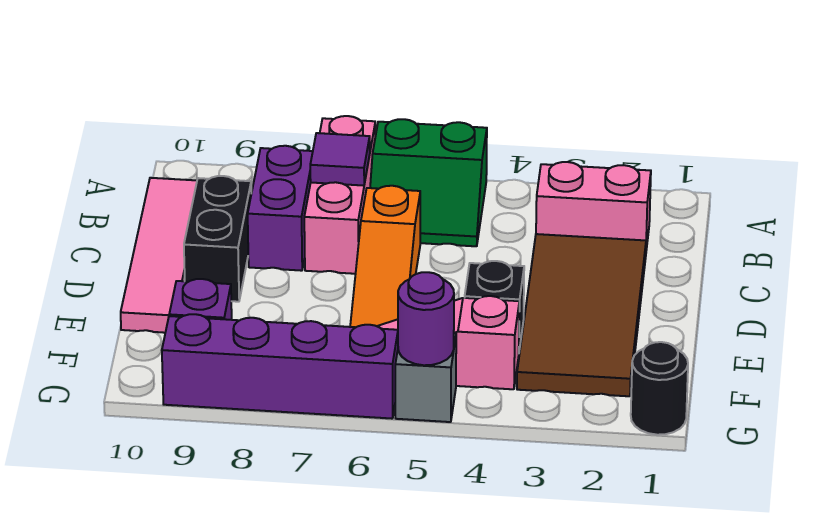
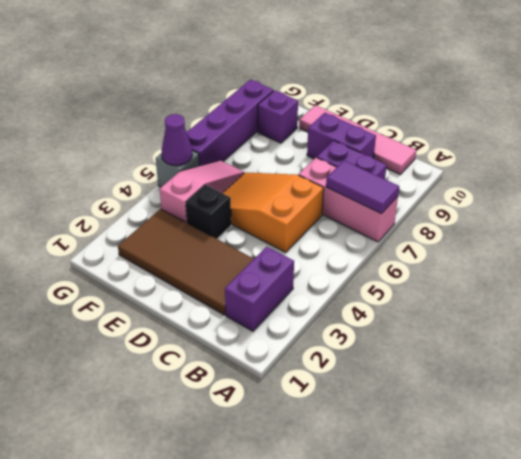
green slope A5:B6 level 1 top A -> none
pink brick B2:B3 level 1 -> purple brick B2:B3 level 1
purple tile B7 level 2 -> purple tile A7:B7 level 2
orange slope C6:E6 level 1 top C -> orange slope C5:E6 level 1 top C
black brick C9:D9 level 1 -> purple brick C9:D9 level 1
black round brick G1 level 1 -> none
purple round brick G5 level 2 -> purple cone G5 level 2

